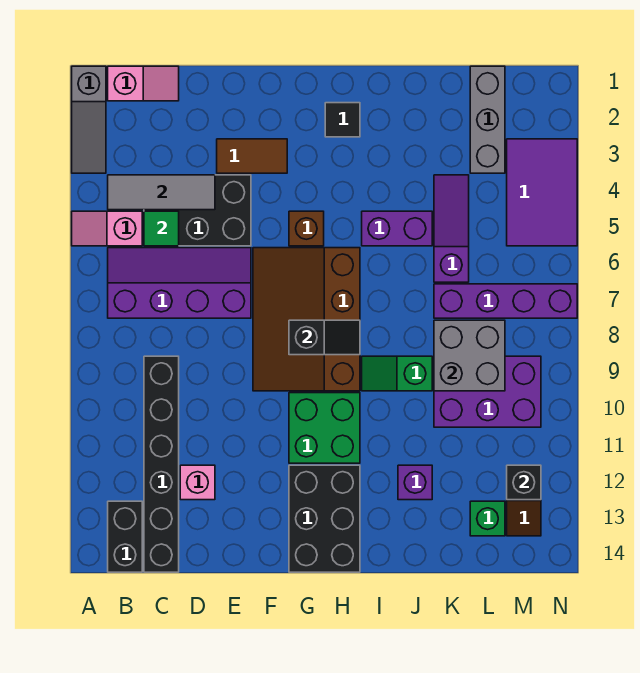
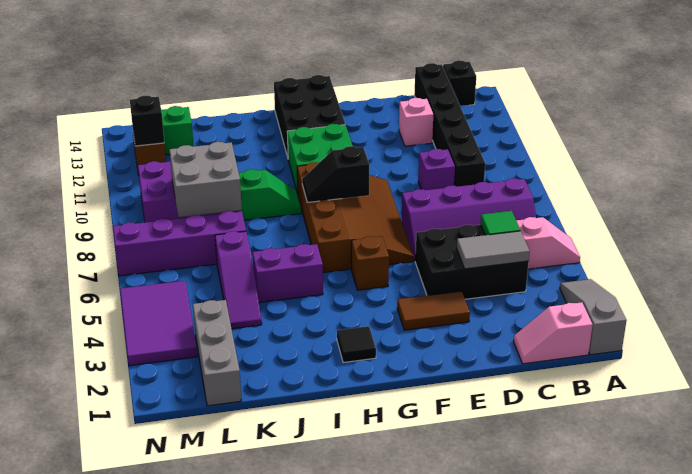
grey tile B4:D4 level 2 -> grey tile C4:D4 level 2
black brick B13:B14 level 1 -> black brick B14 level 1
purple brick J12 level 1 -> purple brick D9 level 1

